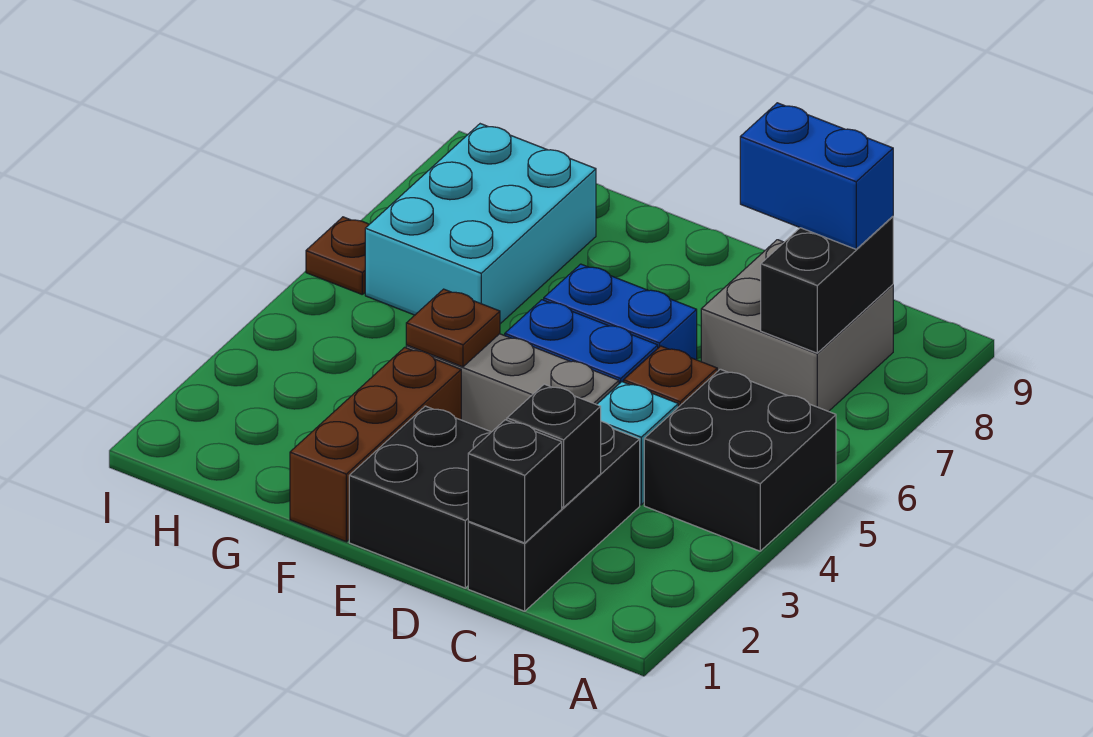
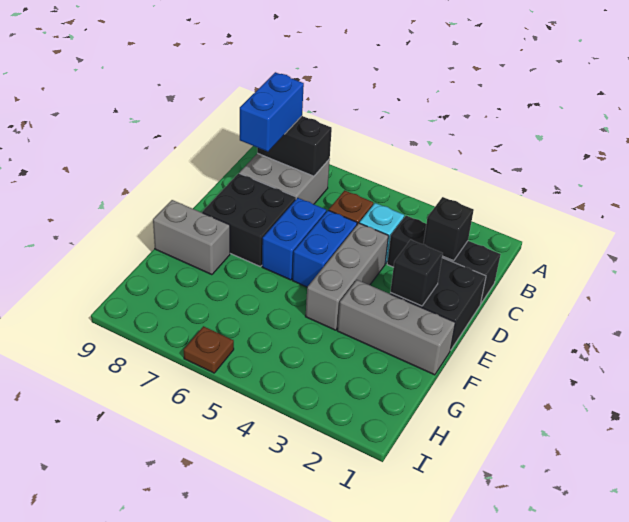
black brick A4:B5 level 1 -> black brick D7:E8 level 1
black brick C1 level 2 -> black brick E2 level 2
brown brick F1:F3 level 1 -> grey brick F1:F3 level 1
brown plate F4 level 2 -> none
none -> grey brick F8:F9 level 1
cyan brick G6:H8 level 1 -> none

